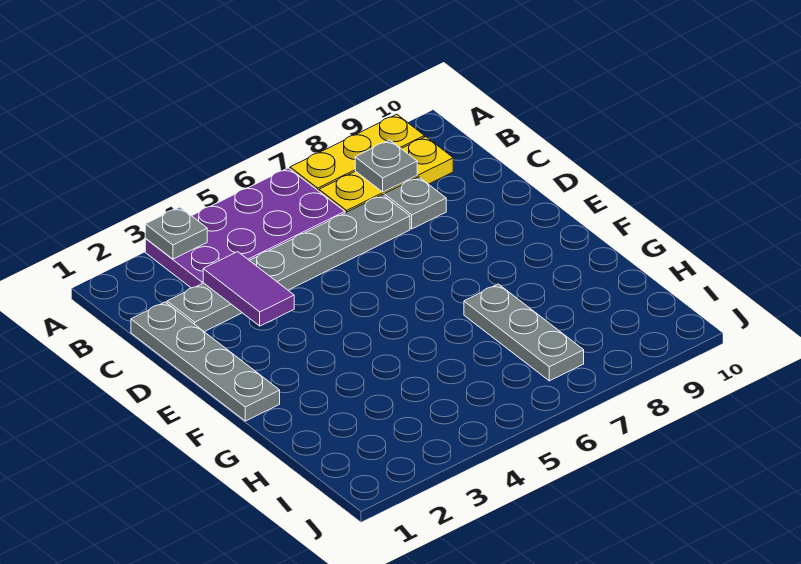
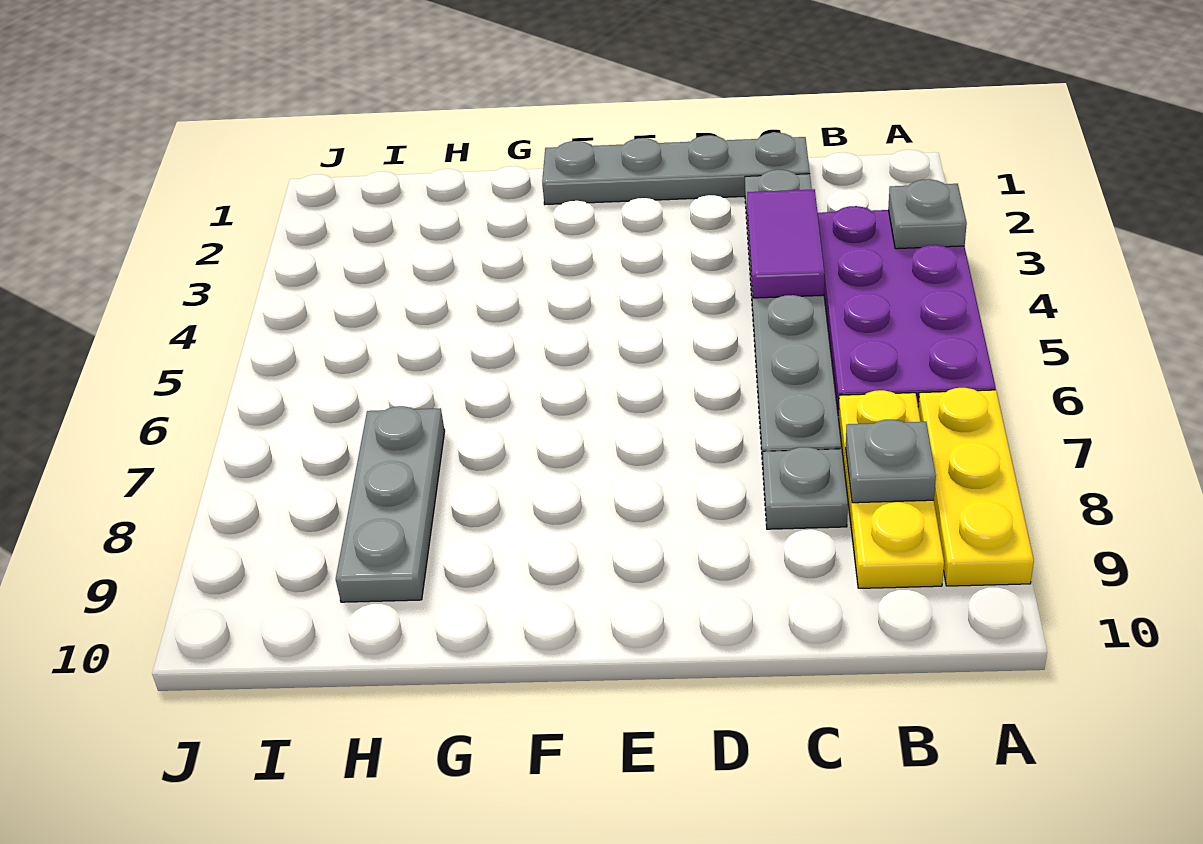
purple tile C3:D3 level 2 -> purple tile C3:C4 level 2
grey plate G7:I7 level 1 -> grey plate H7:H9 level 1

